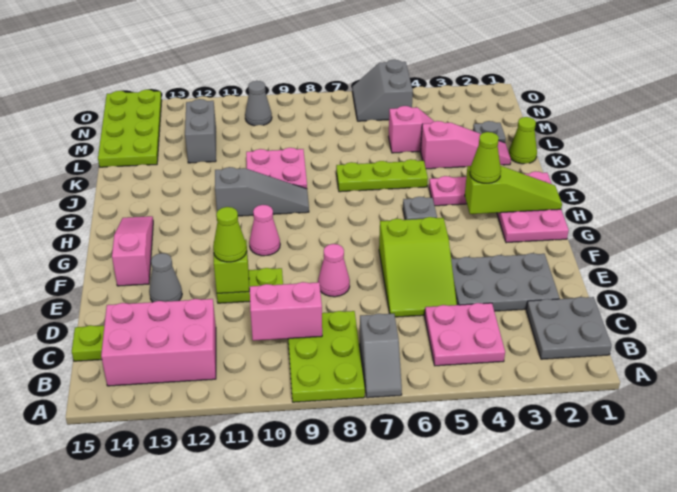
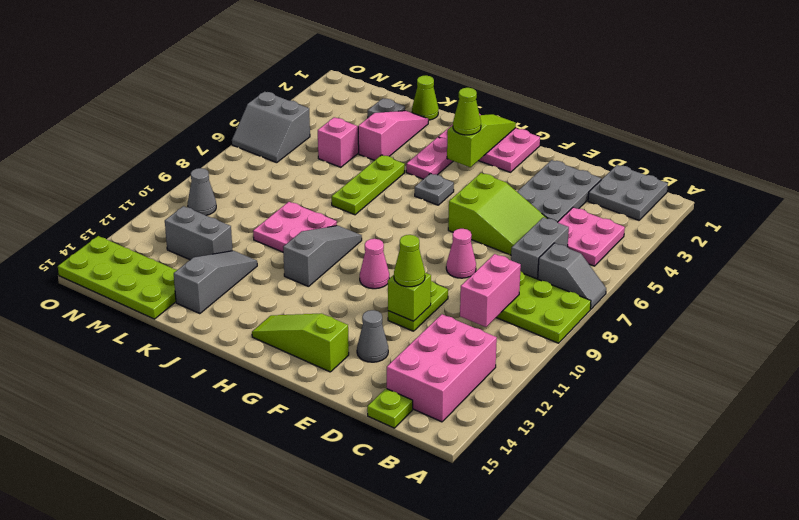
none -> grey brick C6:C7 level 1
pink slope F14:H14 level 1 top F -> lime slope F14:H14 level 1 top F
none -> grey slope K12:K14 level 1 top 14

